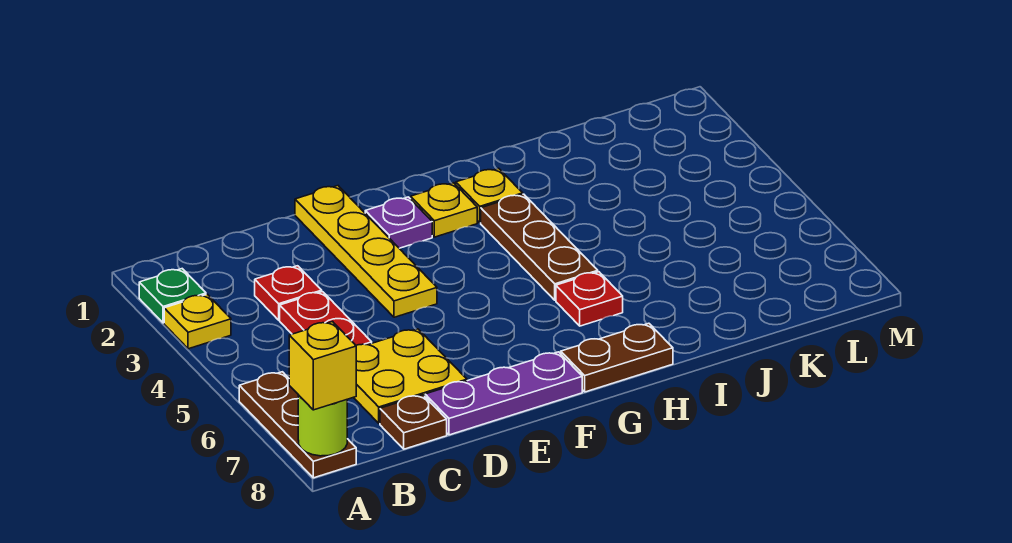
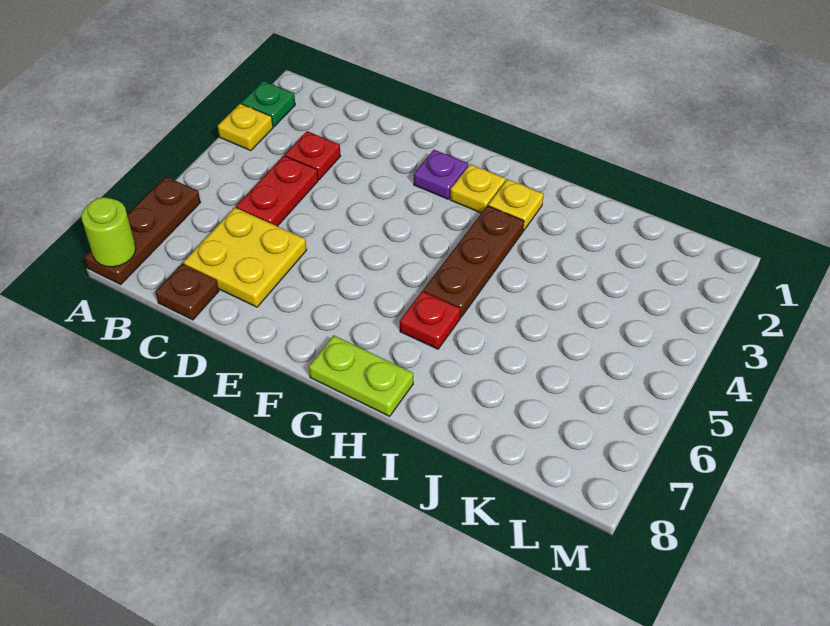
yellow brick A8 level 3 -> none
purple plate D8:F8 level 1 -> none
yellow plate E1:E4 level 1 -> none
brown plate G8:H8 level 1 -> lime plate G8:H8 level 1

